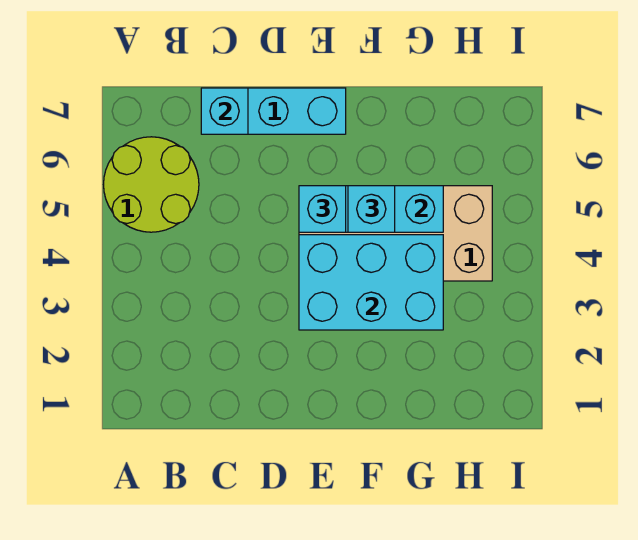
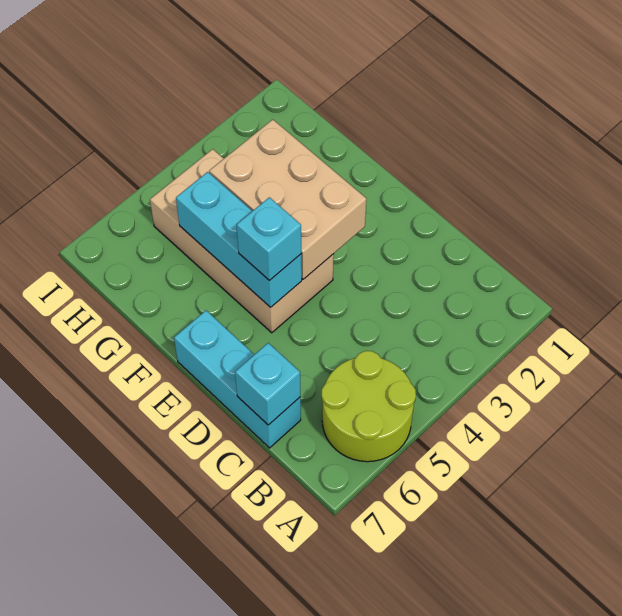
cyan brick E3:G4 level 2 -> tan brick E3:G4 level 2
cyan brick F5 level 3 -> none

